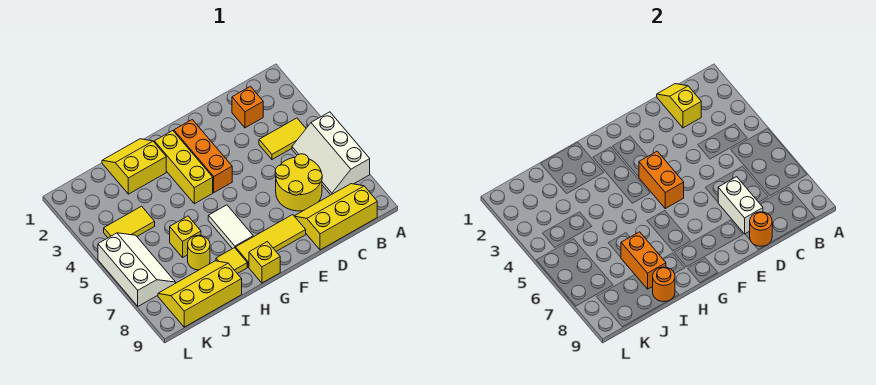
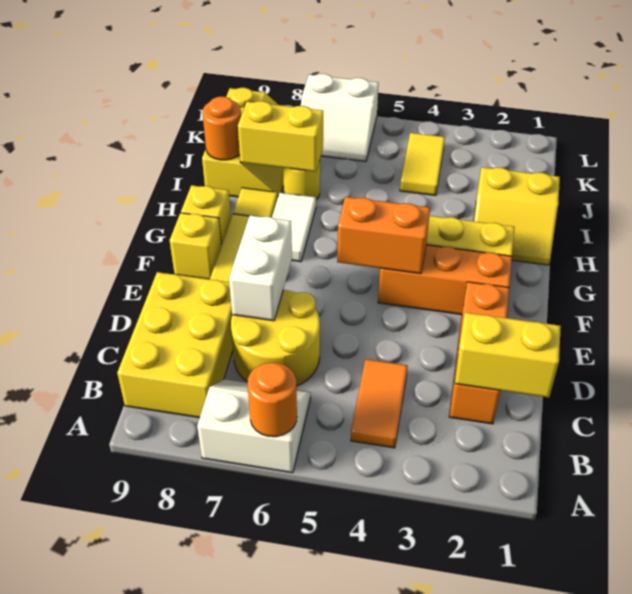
white slope A5:B7 level 1 top A -> white slope A6:B7 level 1 top A
yellow tile B4:C4 level 1 -> orange tile B4:C4 level 1
yellow slope B8:D9 level 1 top 9 -> yellow brick B8:D9 level 1
yellow slope C1:C2 level 2 top 2 -> yellow brick C1:C2 level 2
orange brick C2 level 1 -> orange brick C2:E2 level 1
white brick D7:D8 level 2 -> white brick D7:E7 level 2
orange round brick D9 level 2 -> orange round brick A6 level 2
white tile G6:G7 level 1 -> white tile G7:H7 level 1
yellow slope H1:I2 level 1 top 2 -> yellow slope H1:I2 level 1 top I
yellow brick I6 level 1 -> yellow brick F9 level 1
orange brick I7:I8 level 2 -> yellow brick I7:I8 level 2
white slope K5:L7 level 1 top L -> white slope K6:L7 level 1 top L

